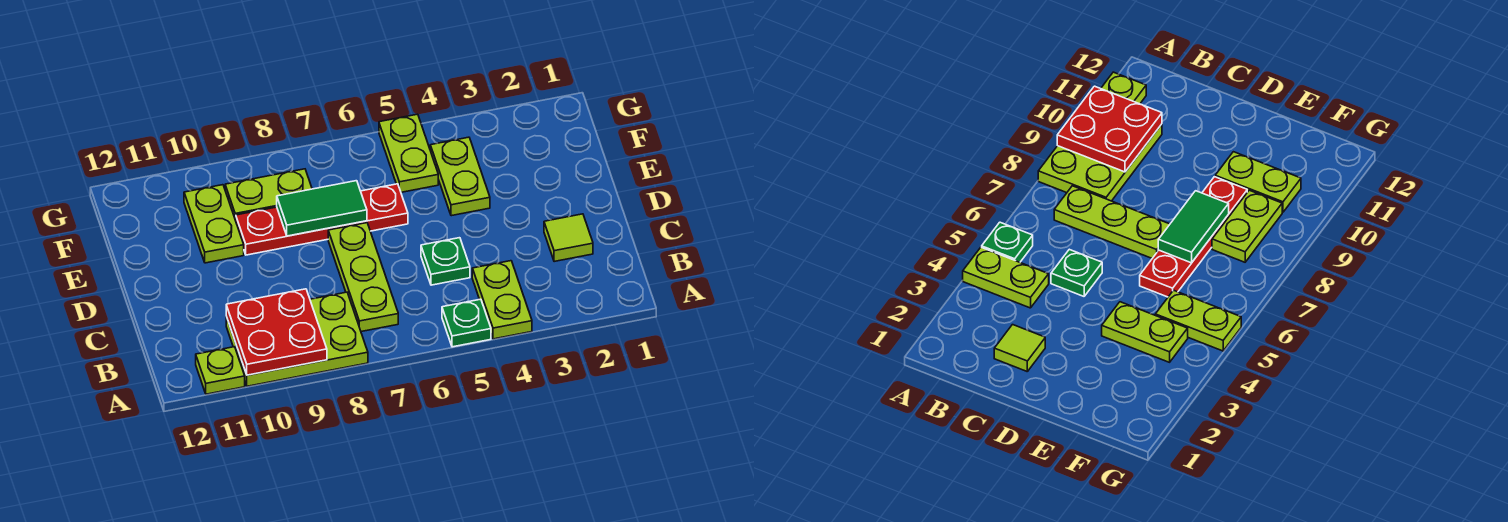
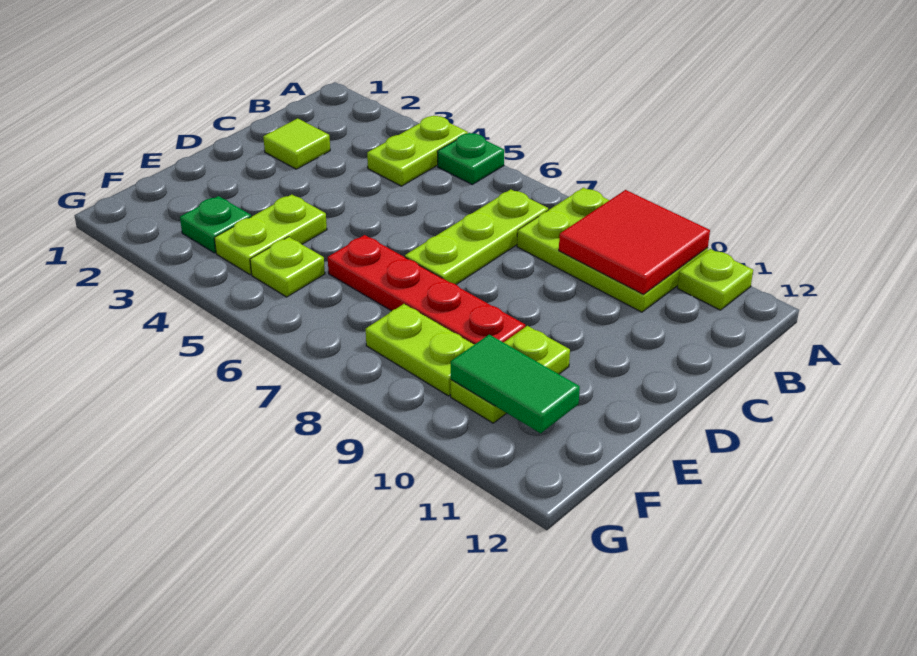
red plate A9:B10 level 2 -> red tile A9:B10 level 2
green plate C5 level 1 -> green plate F3 level 1
green tile E7:E8 level 2 -> green tile F10:F11 level 2
lime plate F5:G5 level 1 -> lime plate F5 level 1

